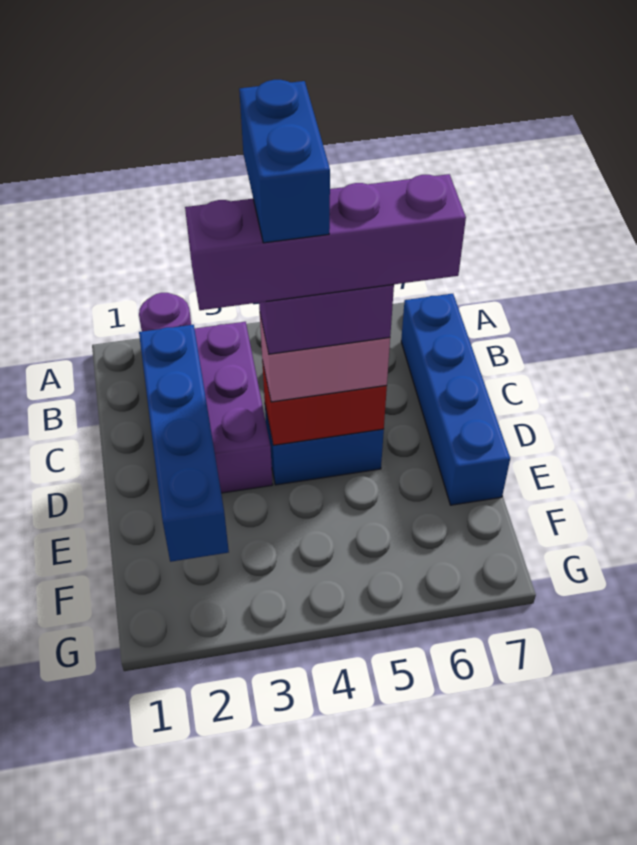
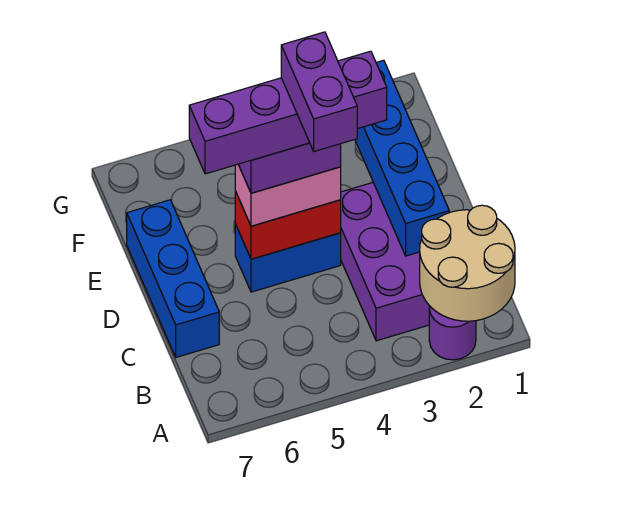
none -> tan round brick A1:B2 level 2
blue brick B7:E7 level 1 -> blue brick C7:E7 level 1
blue brick C4:D4 level 6 -> purple brick C4:D4 level 6

